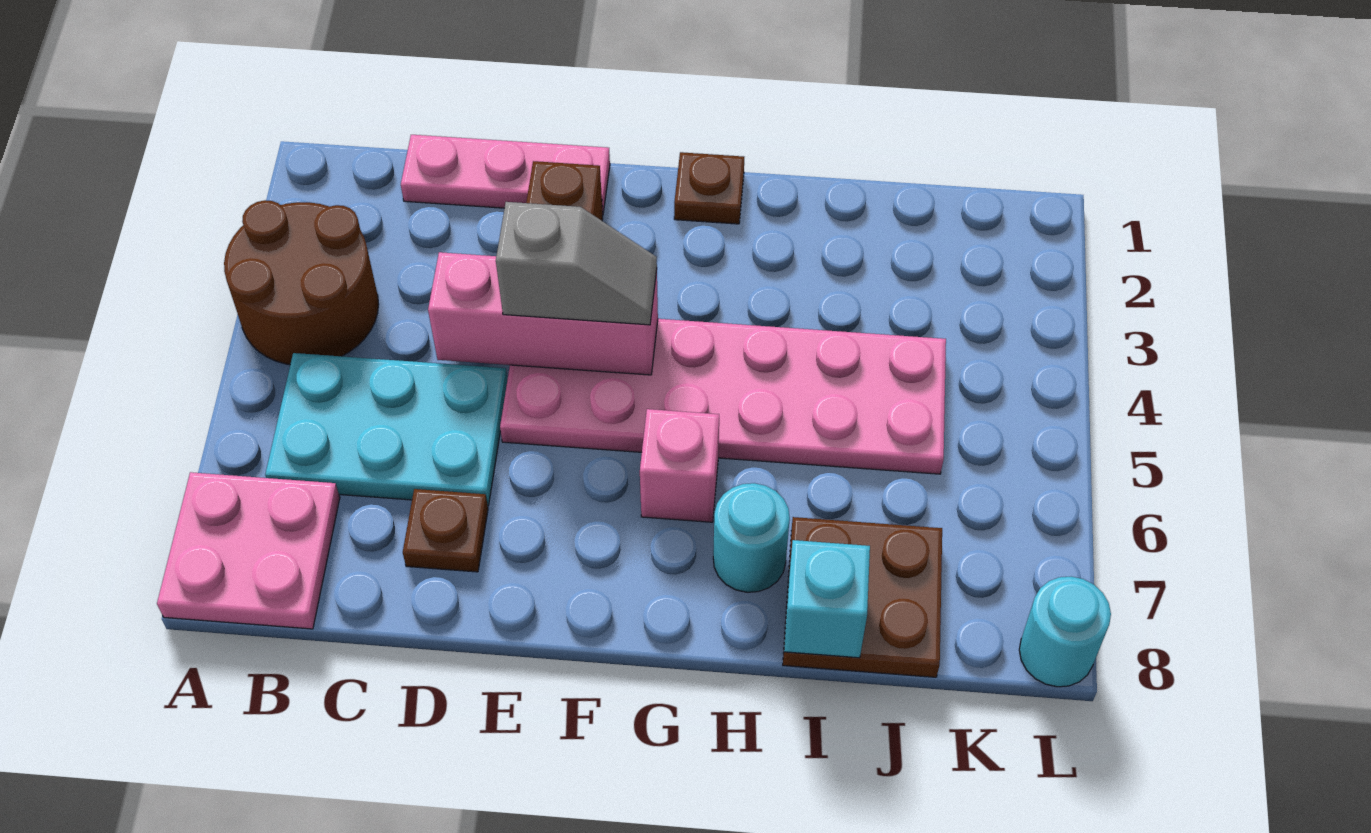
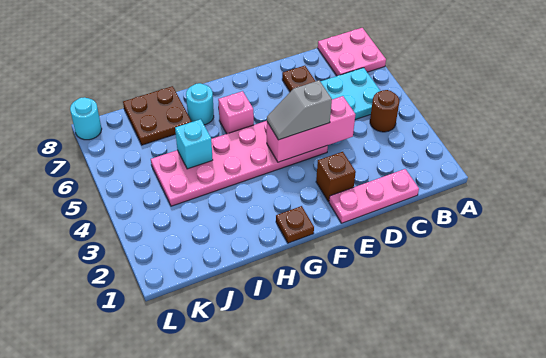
brown round brick A3:B4 level 1 -> brown round brick B4 level 1
cyan brick I8 level 2 -> cyan brick I5 level 2

